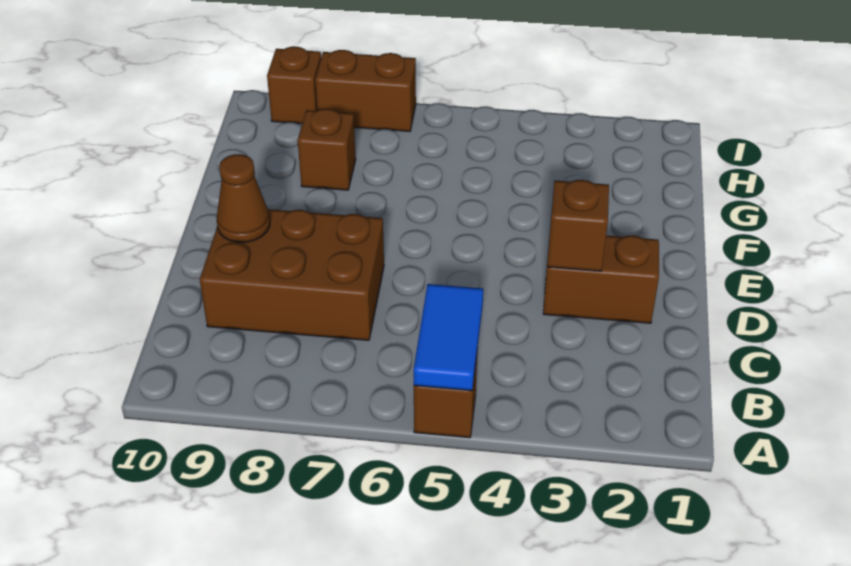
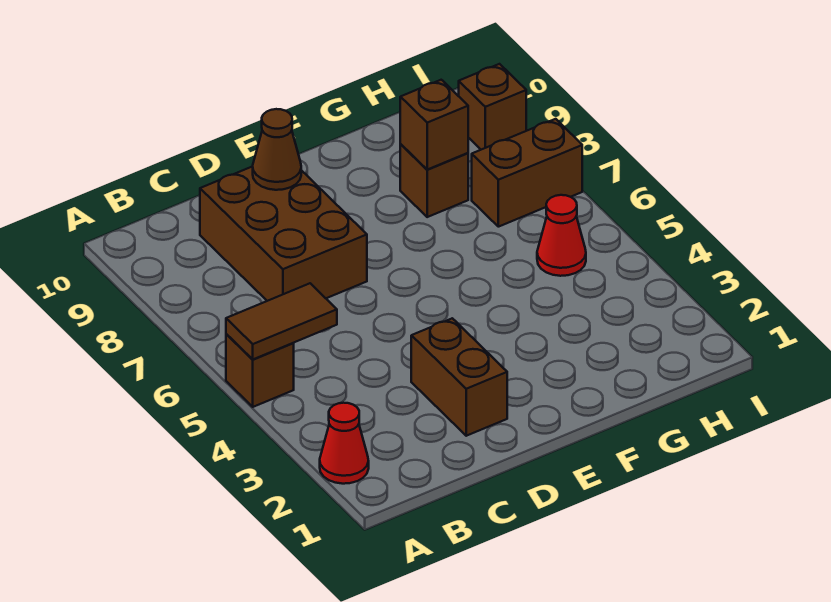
none -> red cone A2 level 1
blue tile A5:B5 level 2 -> brown tile A5:B5 level 2
brown brick D3 level 2 -> brown brick G8 level 2
none -> red cone H5 level 1
brown brick I7:I8 level 1 -> brown brick H7:I7 level 1

